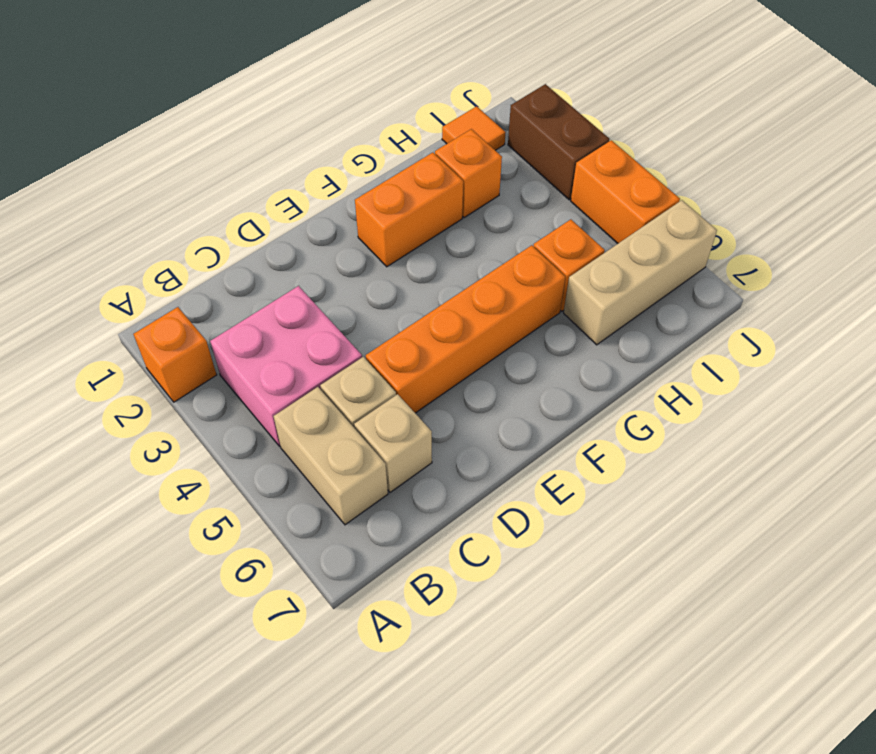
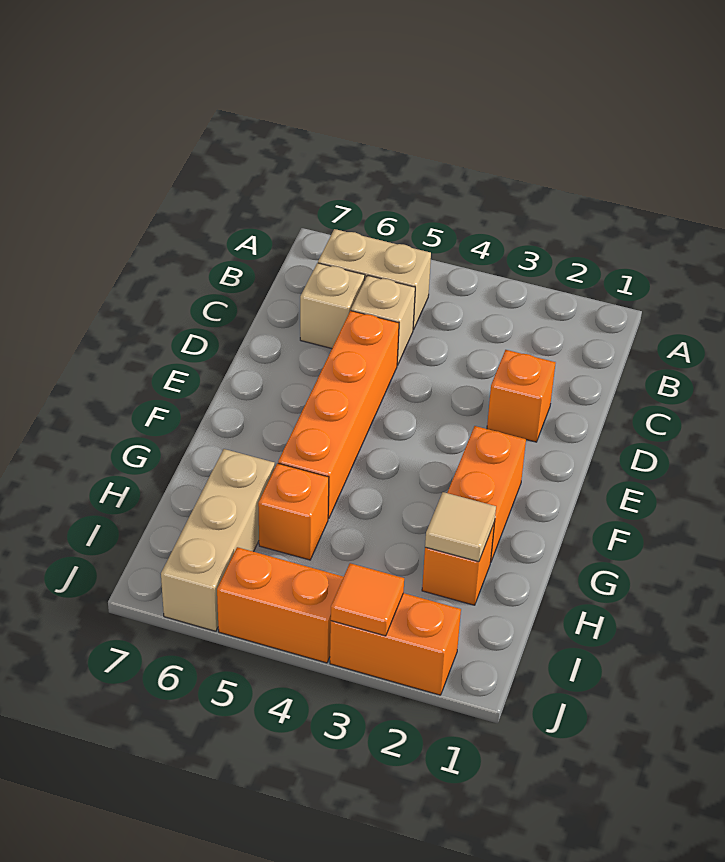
orange brick A2 level 1 -> orange brick D2 level 1
pink brick B3:C4 level 1 -> none
none -> tan tile H2 level 2
orange tile I1 level 1 -> orange tile J3 level 2
brown brick J2:J3 level 1 -> orange brick J2:J3 level 1

